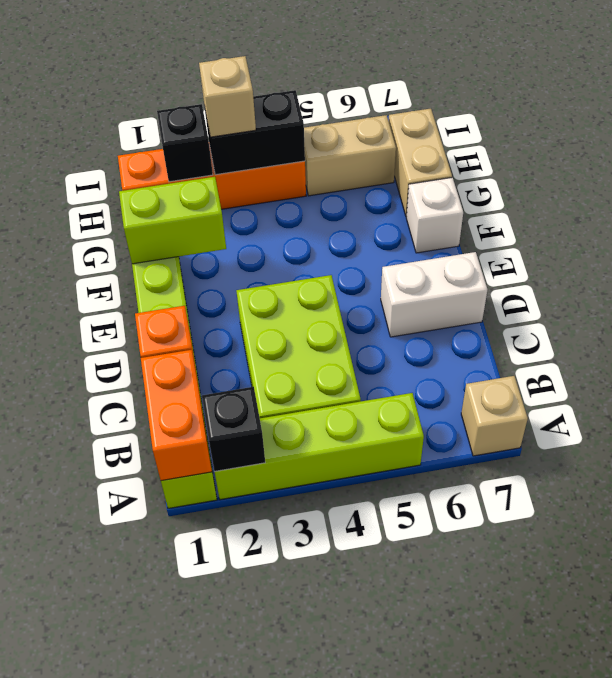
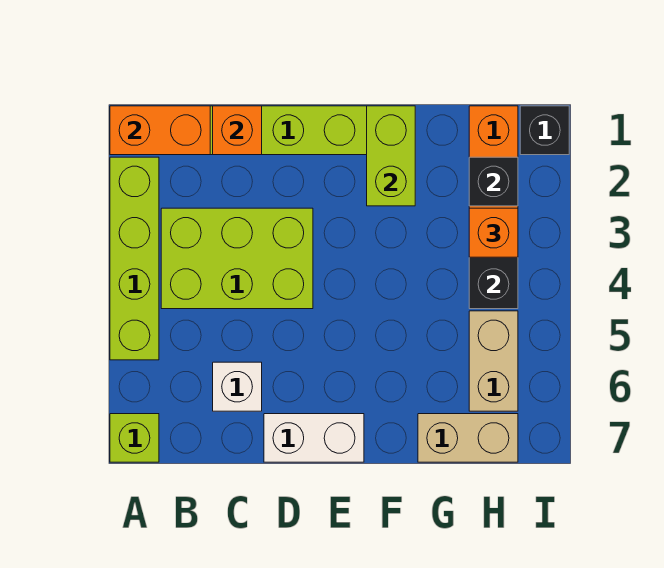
black brick A2 level 2 -> black brick I1 level 1
tan brick A7 level 1 -> lime brick A7 level 1
white brick D6:D7 level 1 -> white brick D7:E7 level 1
white brick F7 level 1 -> white brick C6 level 1
tan brick H3 level 3 -> orange brick H3 level 3

